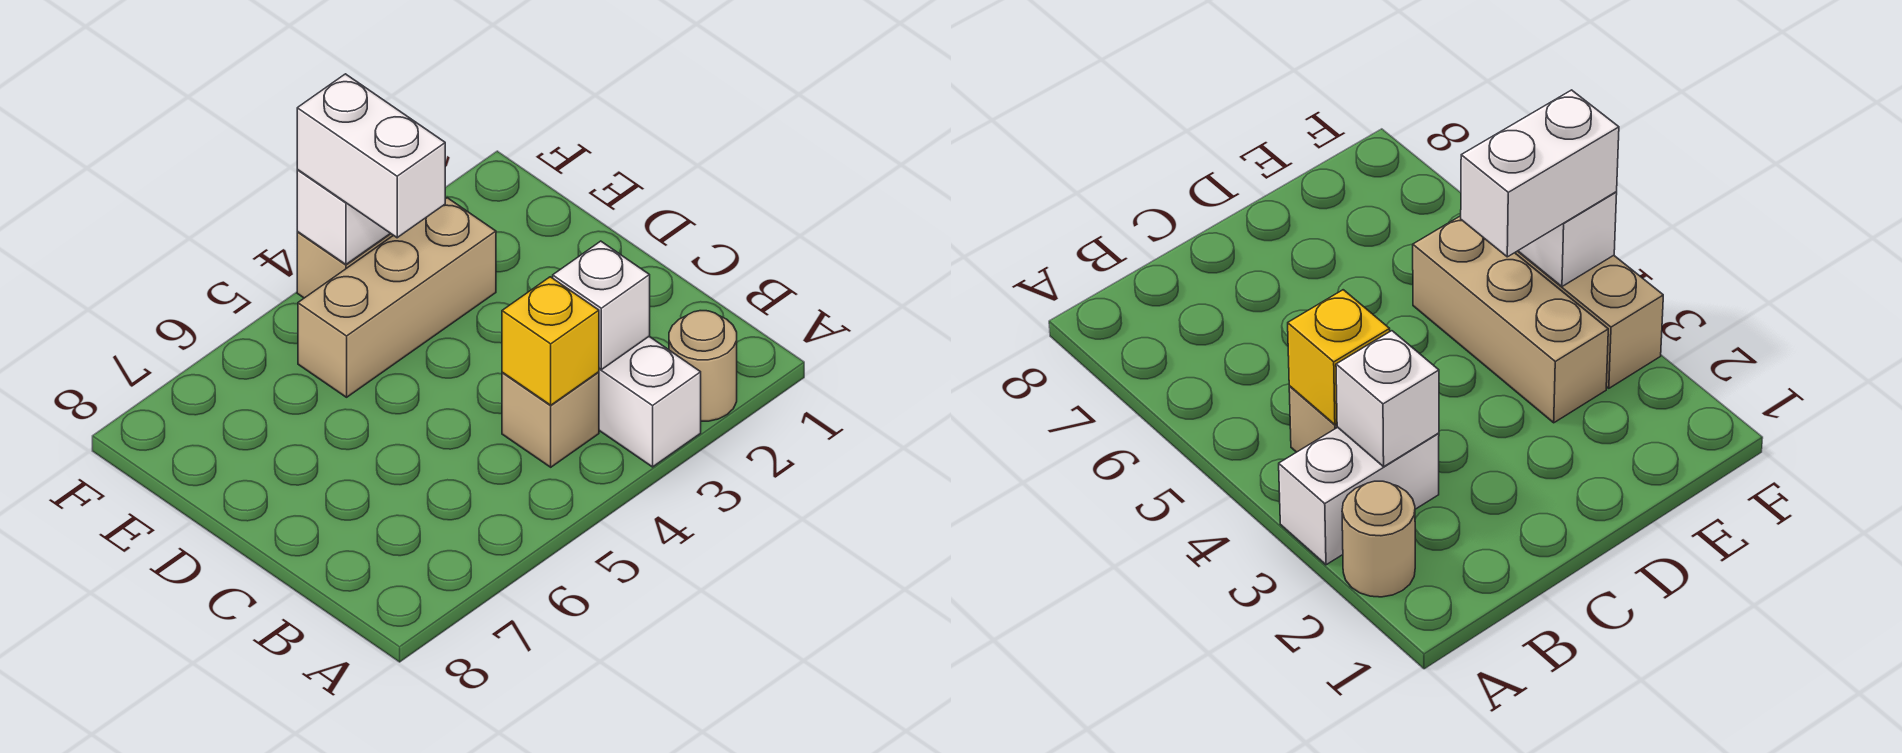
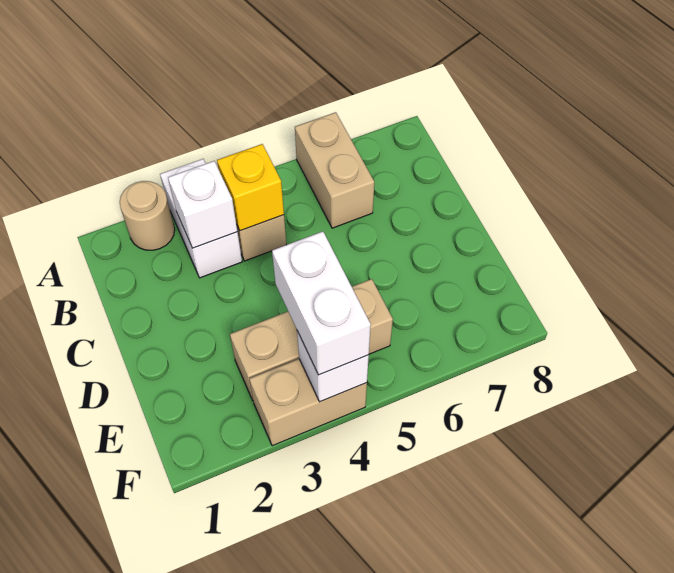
none -> tan brick A6:B6 level 1

